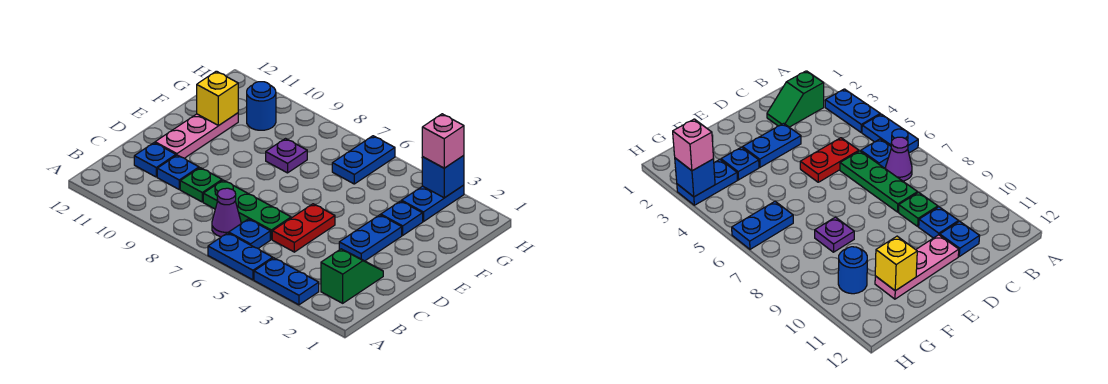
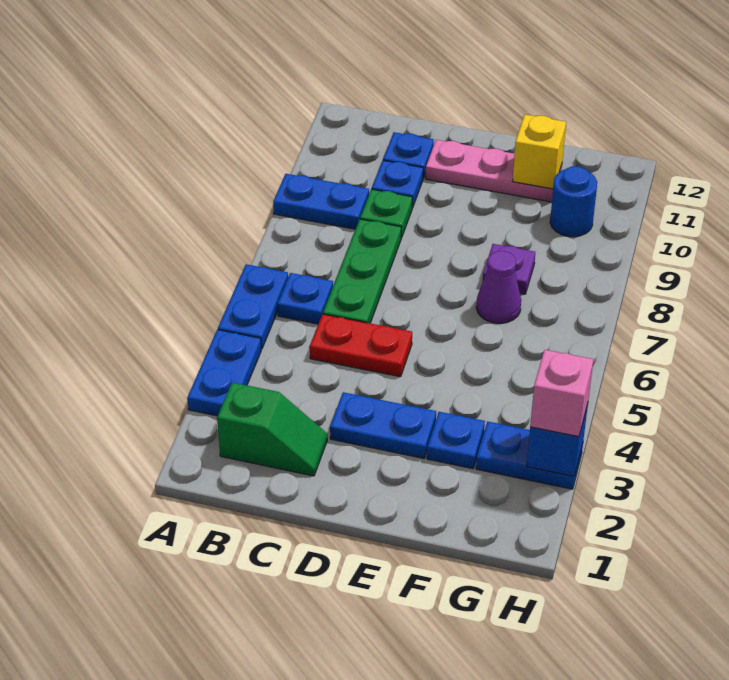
purple cone B7 level 1 -> purple cone F7 level 1
blue plate G6:H6 level 1 -> blue plate A9:B9 level 1

